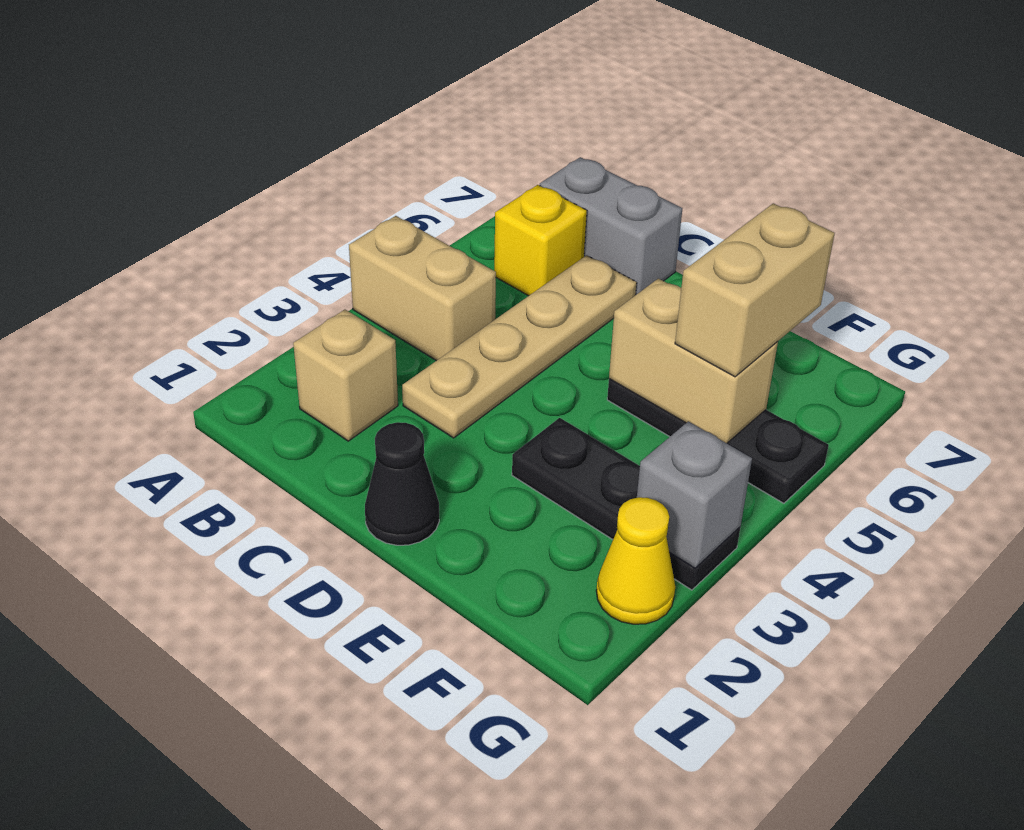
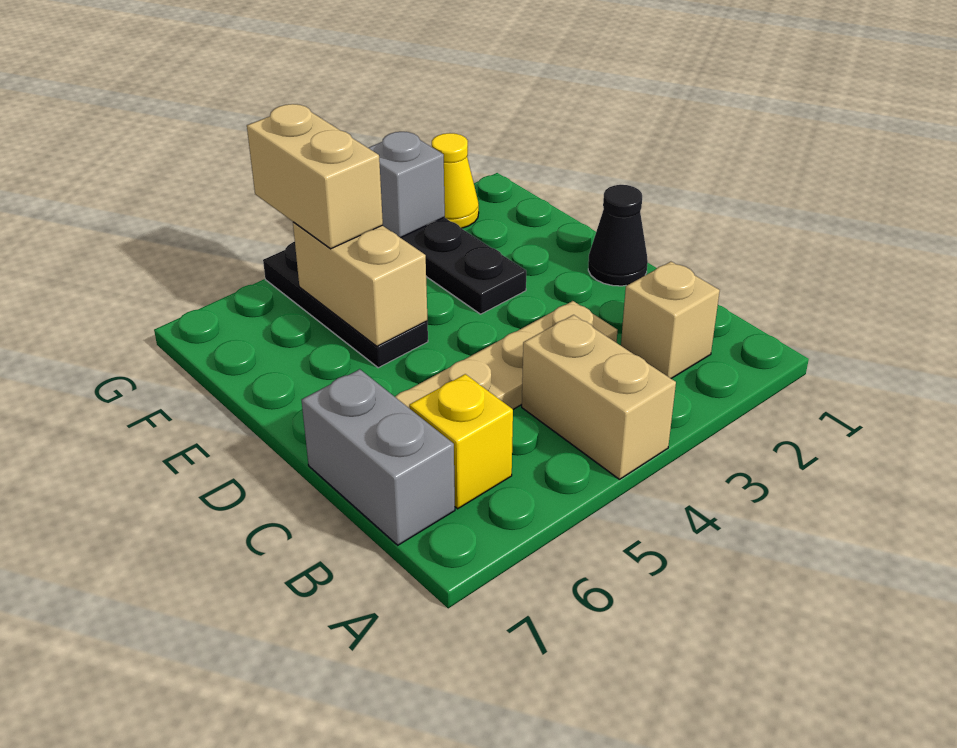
tan brick F5:F6 level 3 -> tan brick F5:G5 level 3

